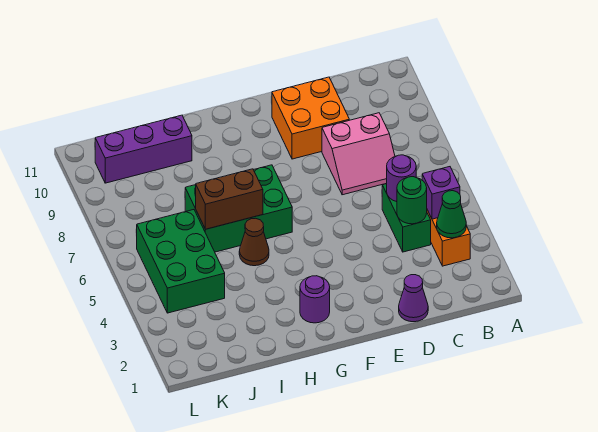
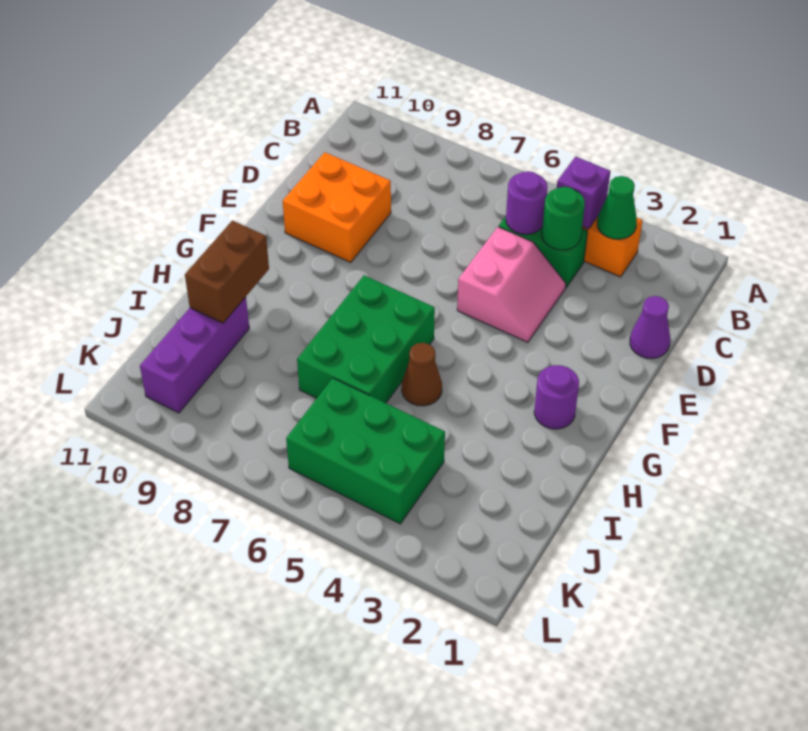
pink slope C7:D8 level 1 top 8 -> pink slope D4:E5 level 1 top 5
brown brick H6:I6 level 2 -> brown brick H10:I10 level 2

